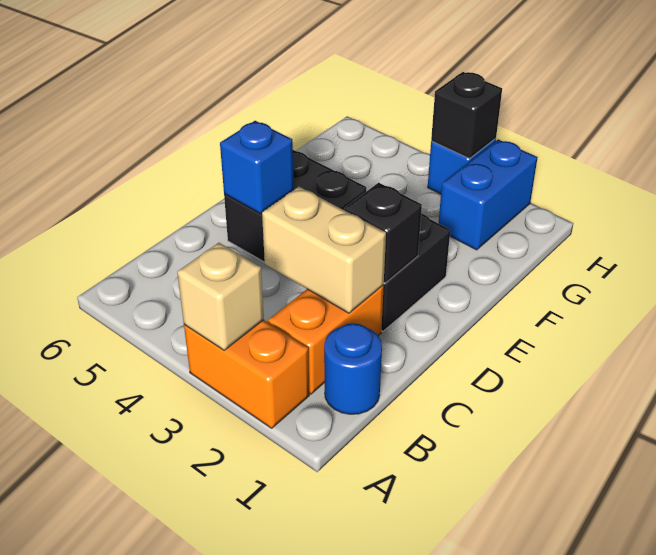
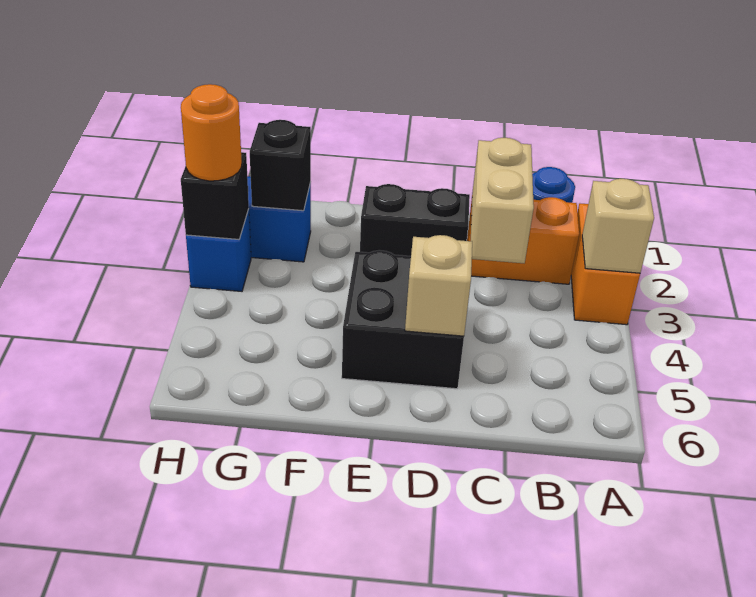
black brick D2 level 2 -> black brick G2 level 2
blue brick D5 level 2 -> tan brick D5 level 2
none -> orange round brick H3 level 3

